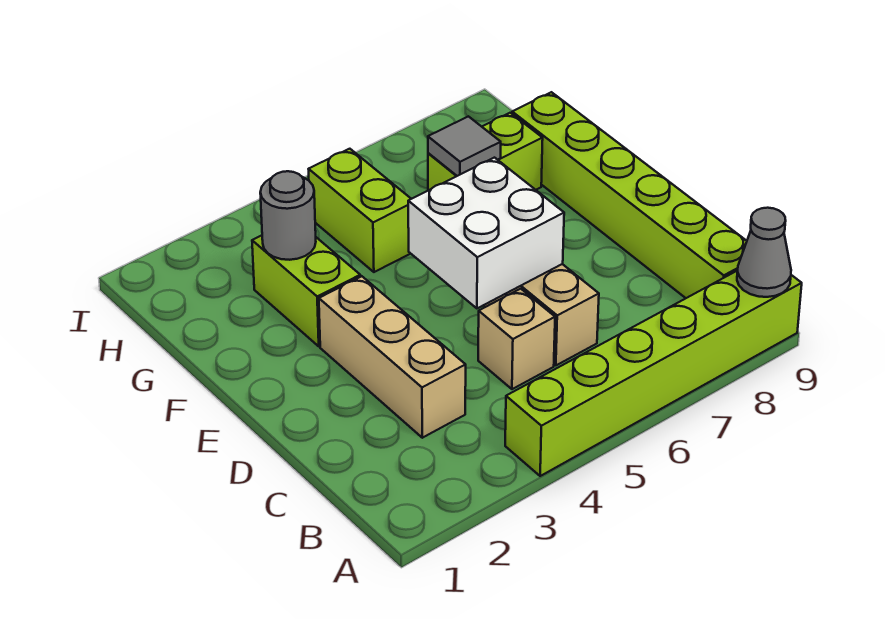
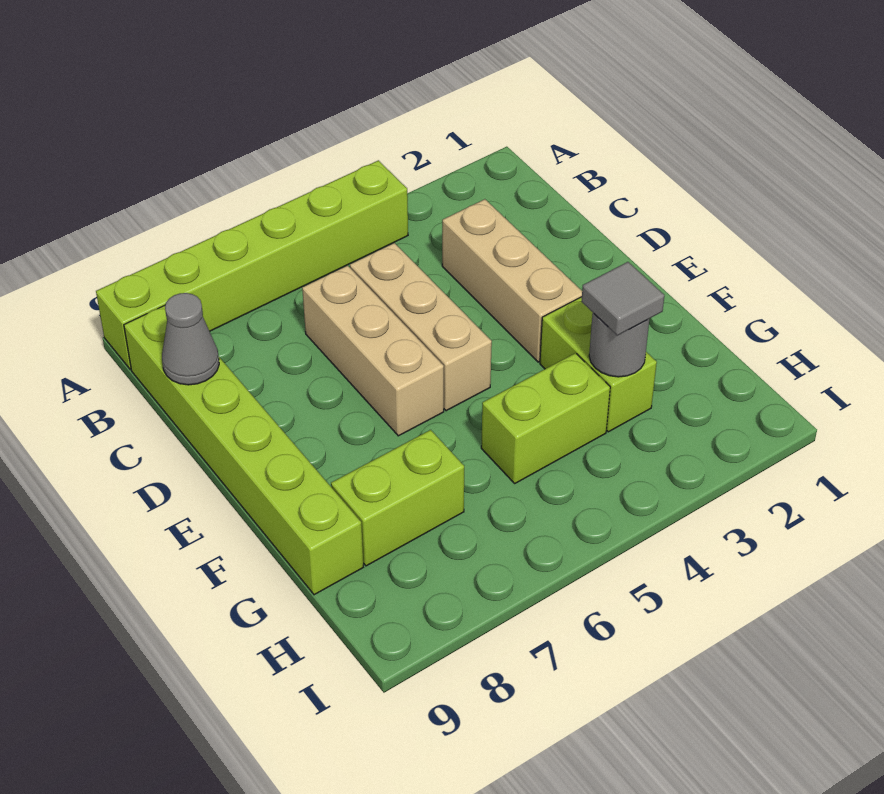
grey cone A9 level 2 -> grey cone C9 level 2
tan brick C5 level 1 -> tan brick C5:E5 level 1
white brick D5:E6 level 2 -> none
lime brick G5:H5 level 1 -> lime brick G4:G5 level 1
grey tile G7 level 2 -> grey tile G3 level 3

